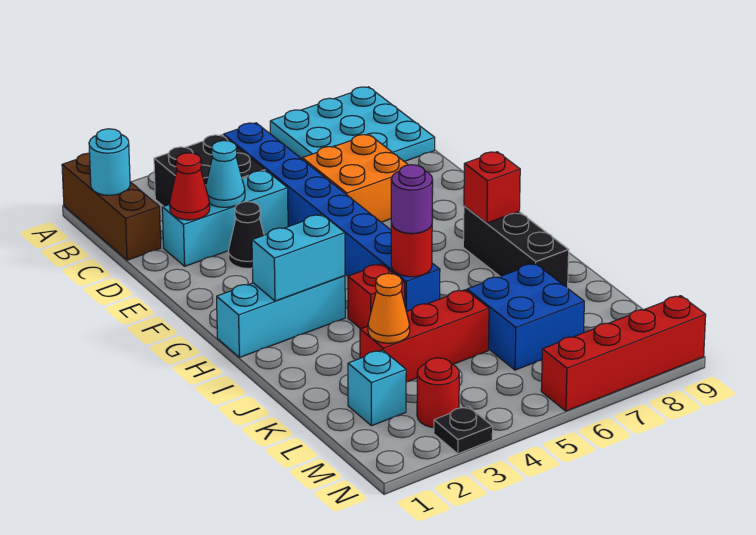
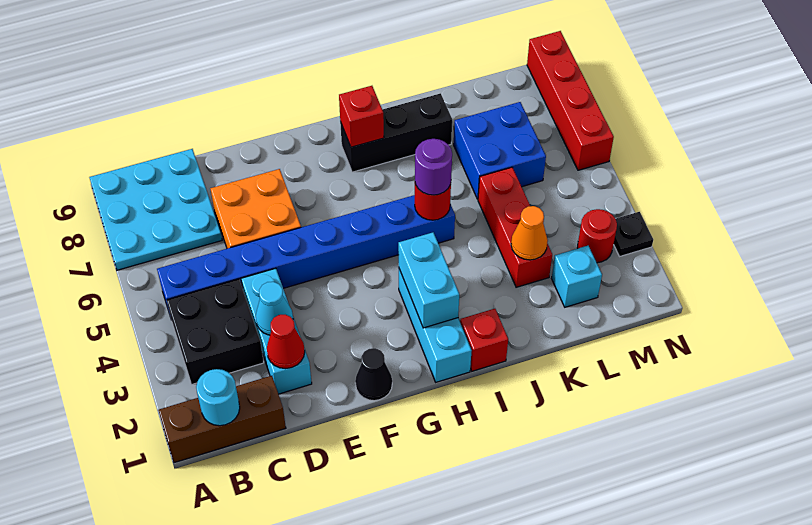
black cone E3 level 1 -> black cone F1 level 1
red brick I4 level 1 -> red brick I1 level 1

